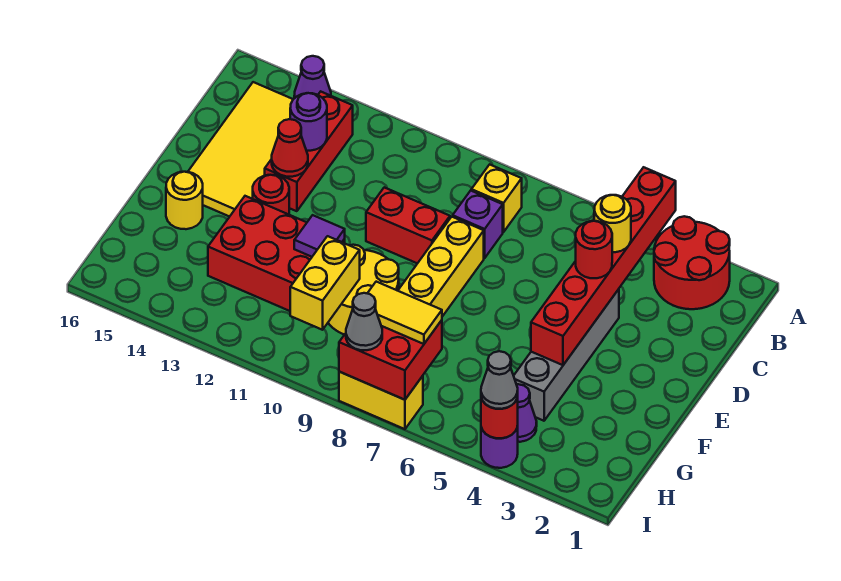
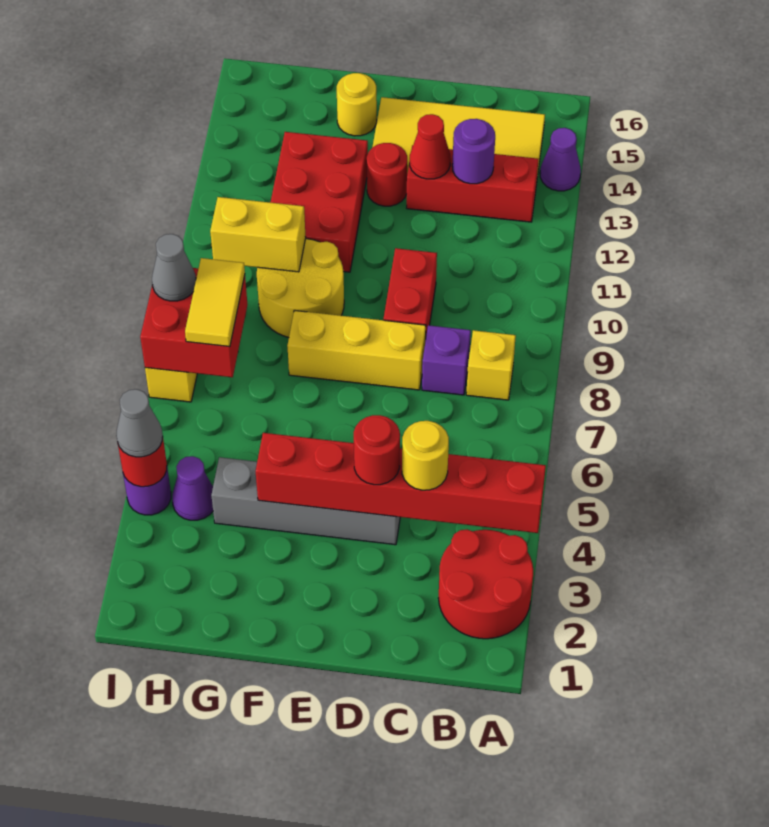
purple tile F11 level 2 -> none

